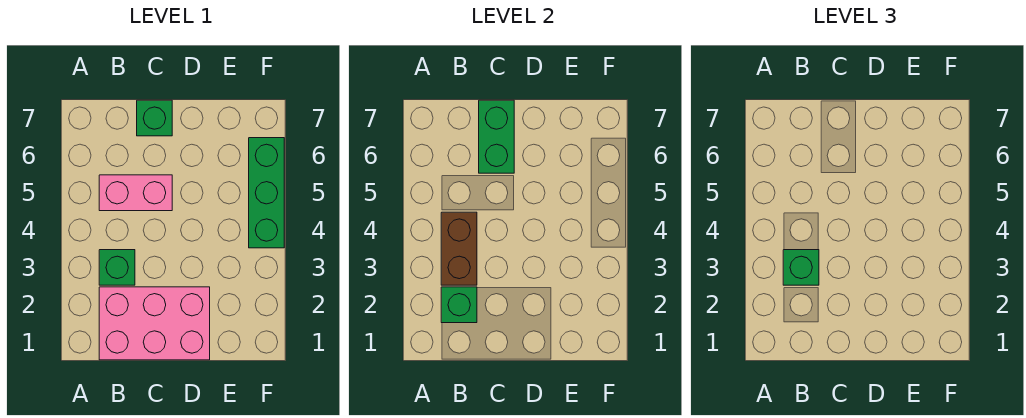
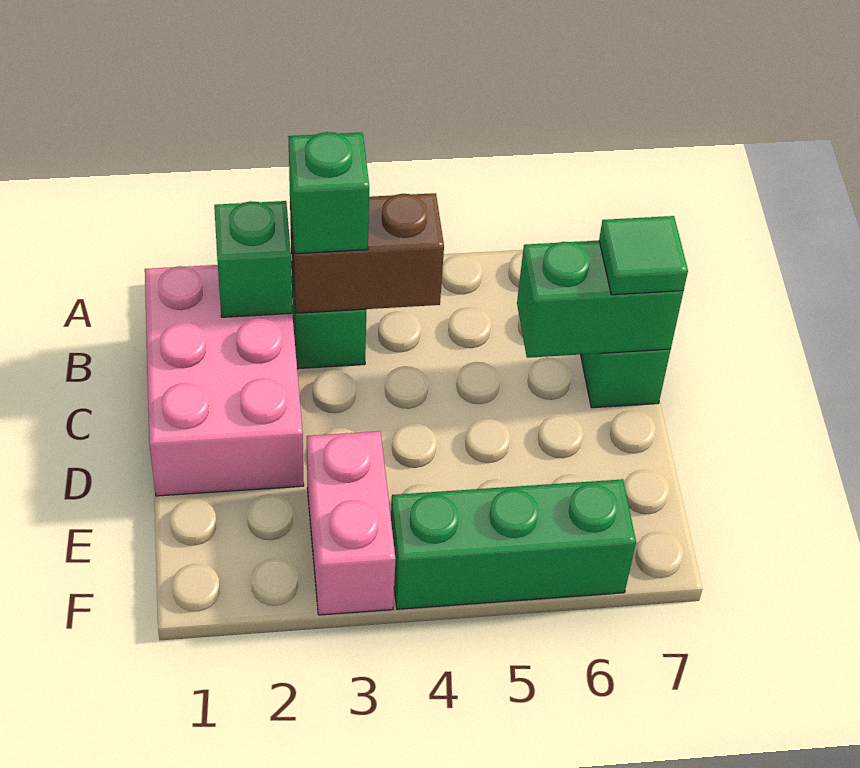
pink brick B5:C5 level 1 -> pink brick E3:F3 level 1
none -> green tile C7 level 3

